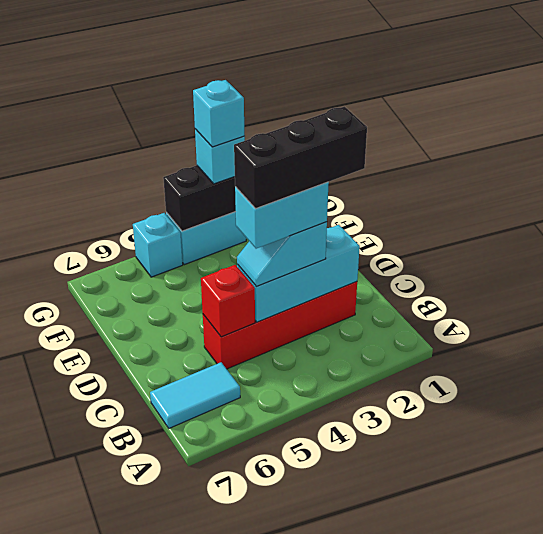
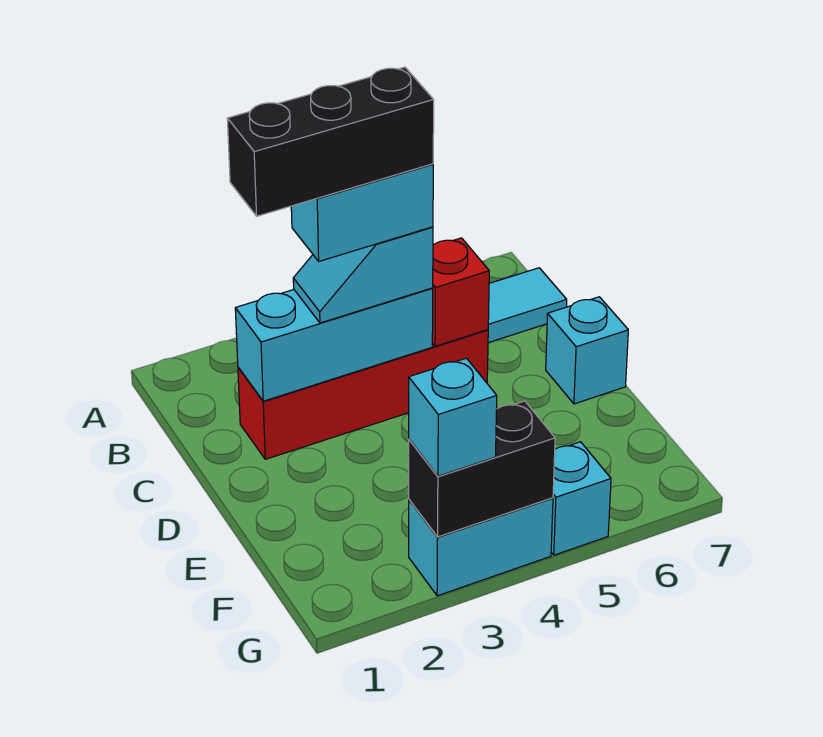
cyan slope C3:C4 level 3 top 3 -> cyan slope C3:C4 level 3 top 4
cyan brick G3 level 4 -> cyan brick D7 level 1

